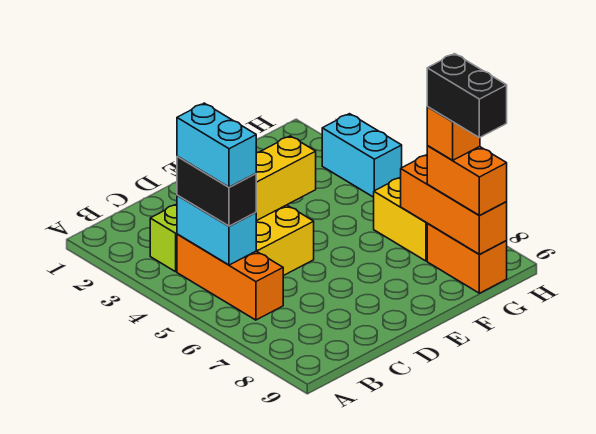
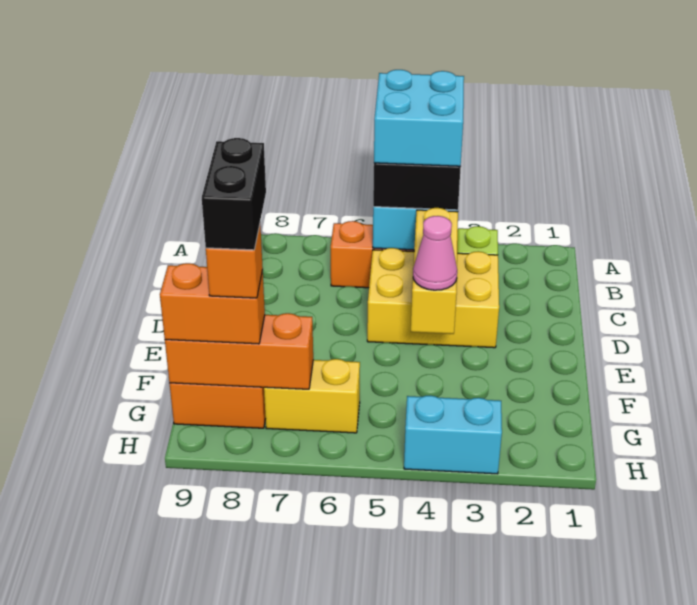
cyan brick B4:B5 level 4 -> cyan brick A4:B5 level 4
none -> pink cone E4 level 3
black brick G8:G9 level 5 -> black brick F8:G8 level 5

